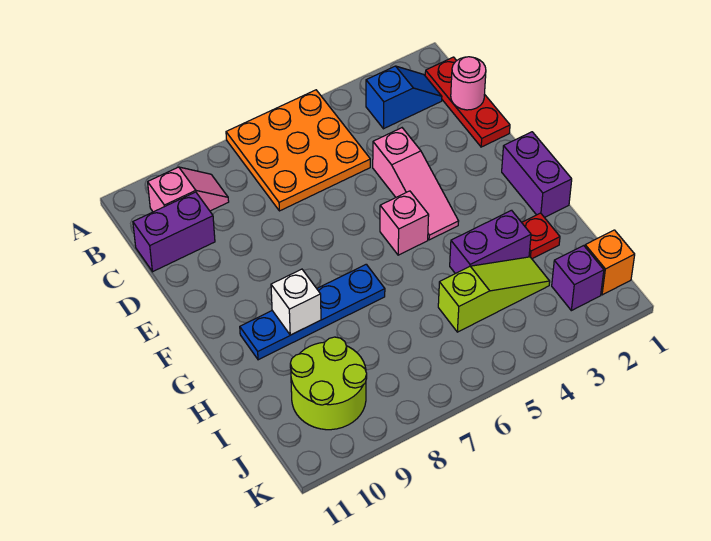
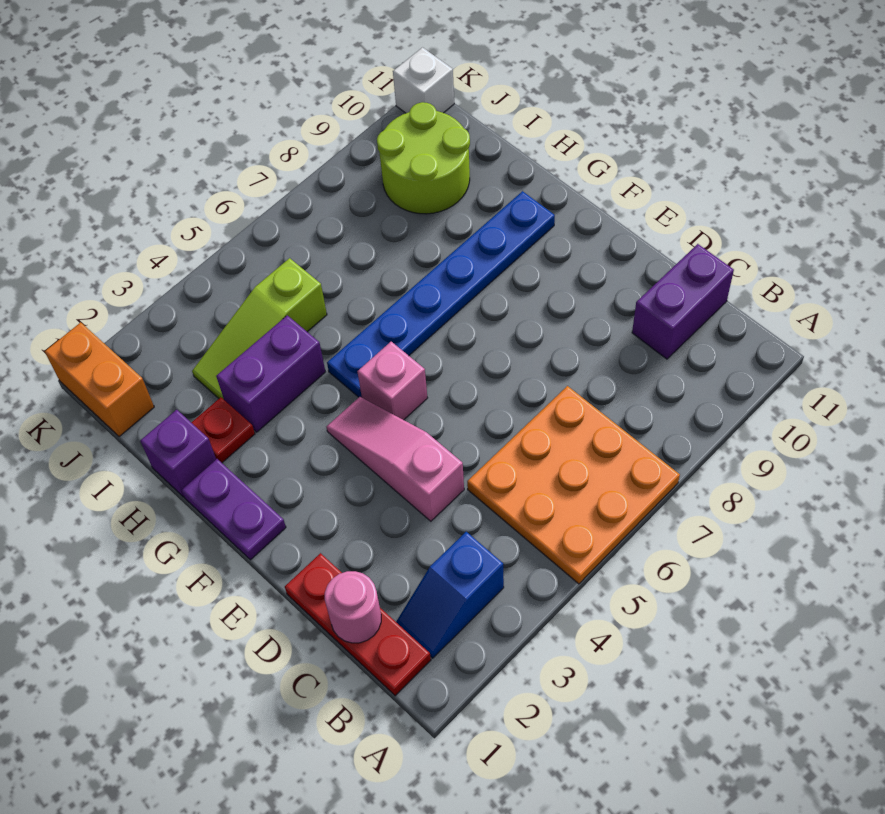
pink slope B9:B10 level 1 top 10 -> none
purple brick F1:G1 level 1 -> purple plate F1:G1 level 1
blue plate G7:G10 level 1 -> blue plate G5:G10 level 1
white brick G9 level 2 -> white brick K11 level 1
orange brick J1 level 1 -> orange brick J1:K1 level 1
purple brick J2 level 1 -> purple brick H1 level 1

